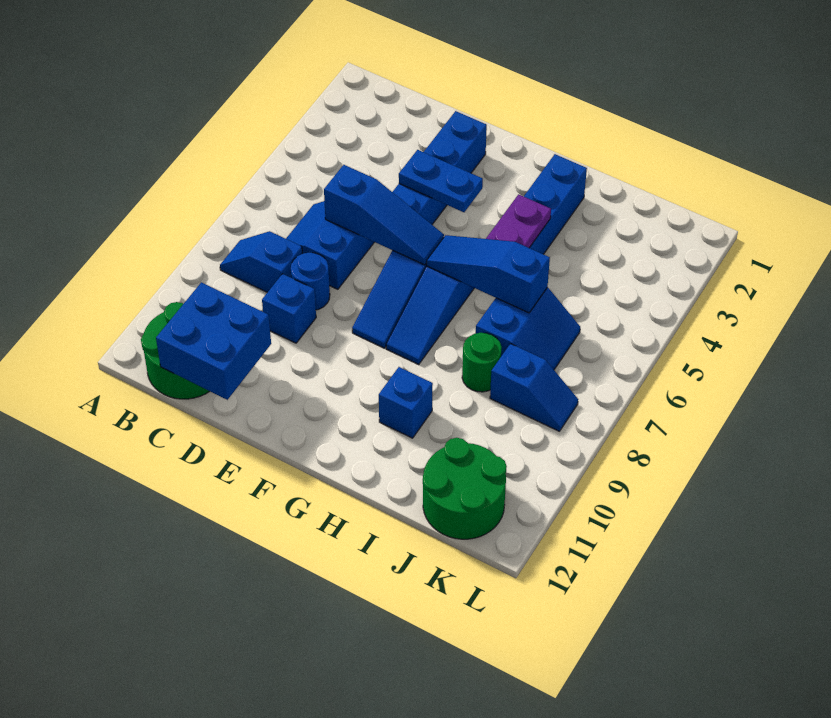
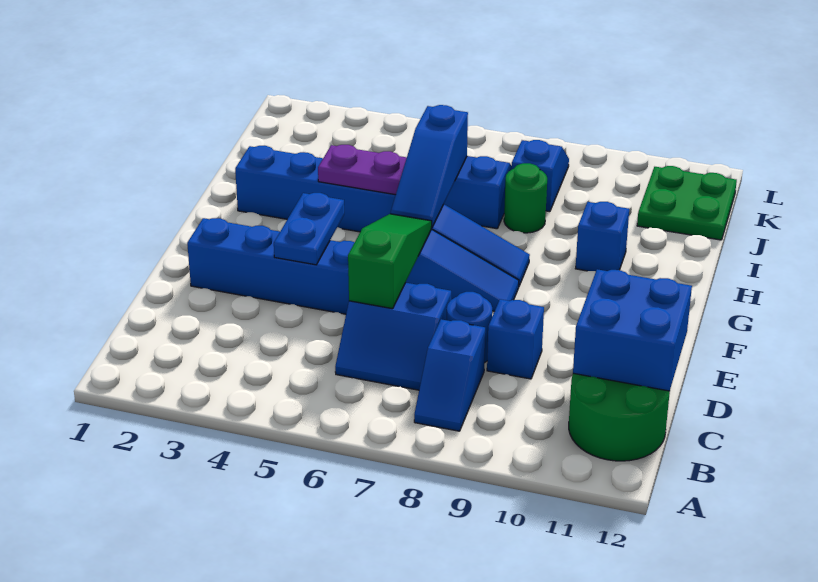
blue slope D6:F6 level 2 top D -> green slope D6:F6 level 2 top D
green round brick J11:K12 level 1 -> green plate J11:K12 level 1

